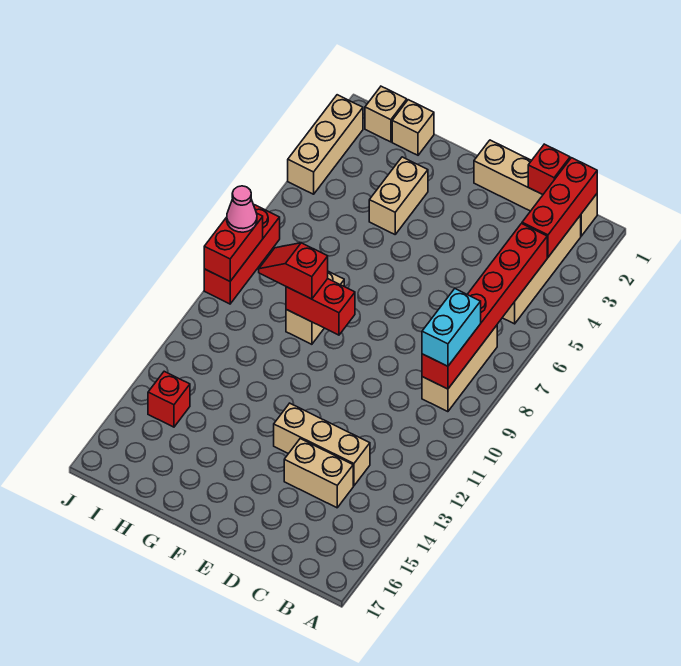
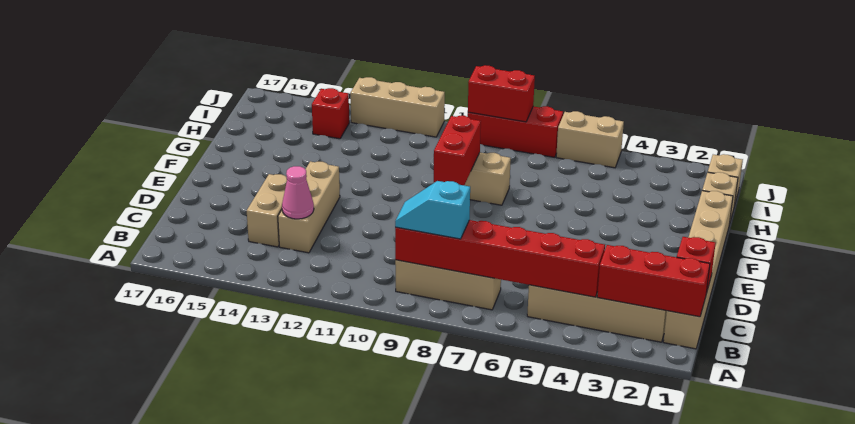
tan brick B1:E1 level 1 -> tan brick B1:G1 level 1
cyan brick B8:B9 level 3 -> cyan slope B8:B9 level 3 top 8
tan brick G3:G4 level 1 -> tan brick J5:J6 level 1
red slope G9:H9 level 3 top G -> none
tan brick J2:J4 level 1 -> tan brick J11:J13 level 1
pink cone J8 level 3 -> pink cone C13 level 2

